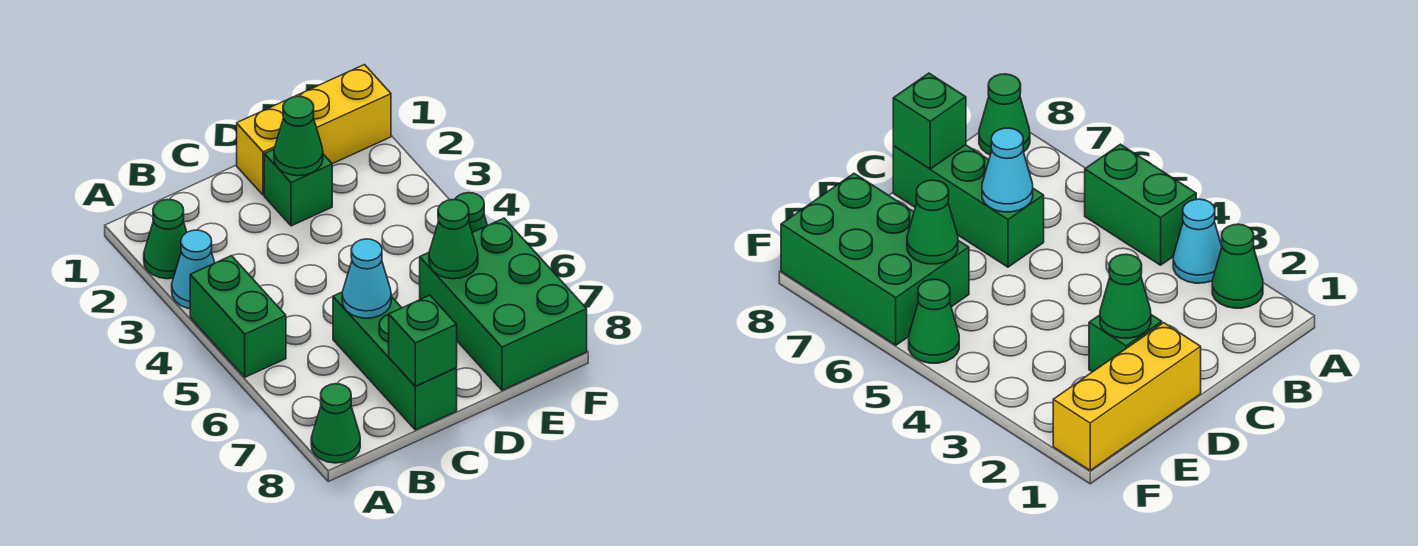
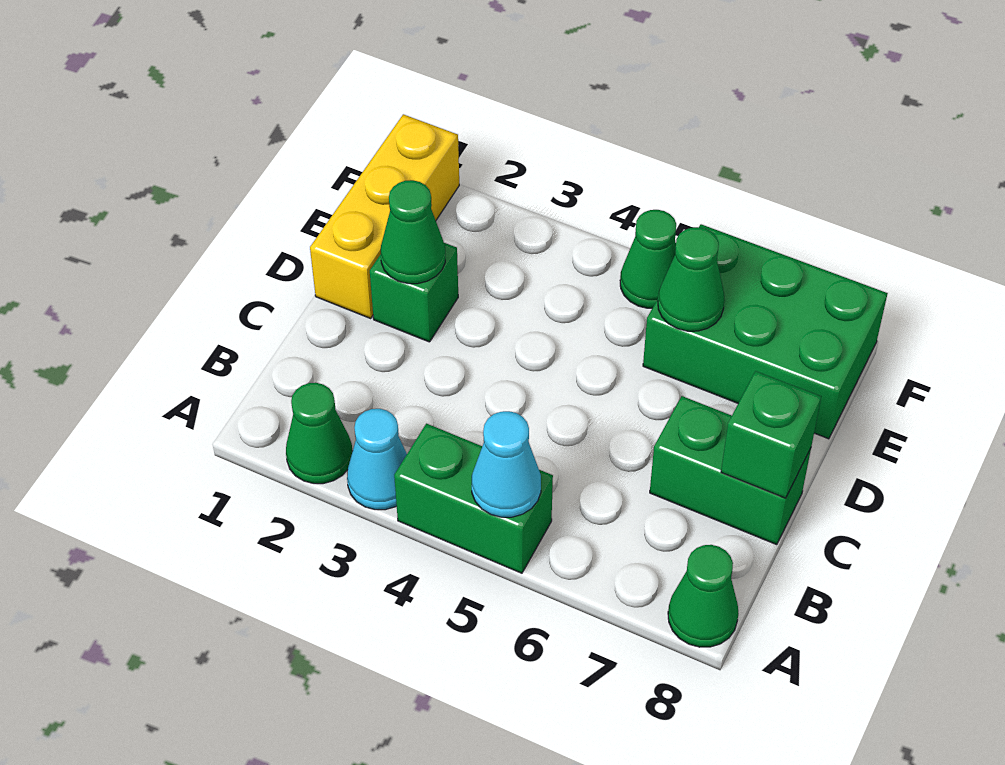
green brick C6:C8 level 1 -> green brick C7:C8 level 1
cyan cone C6 level 2 -> cyan cone A5 level 2

